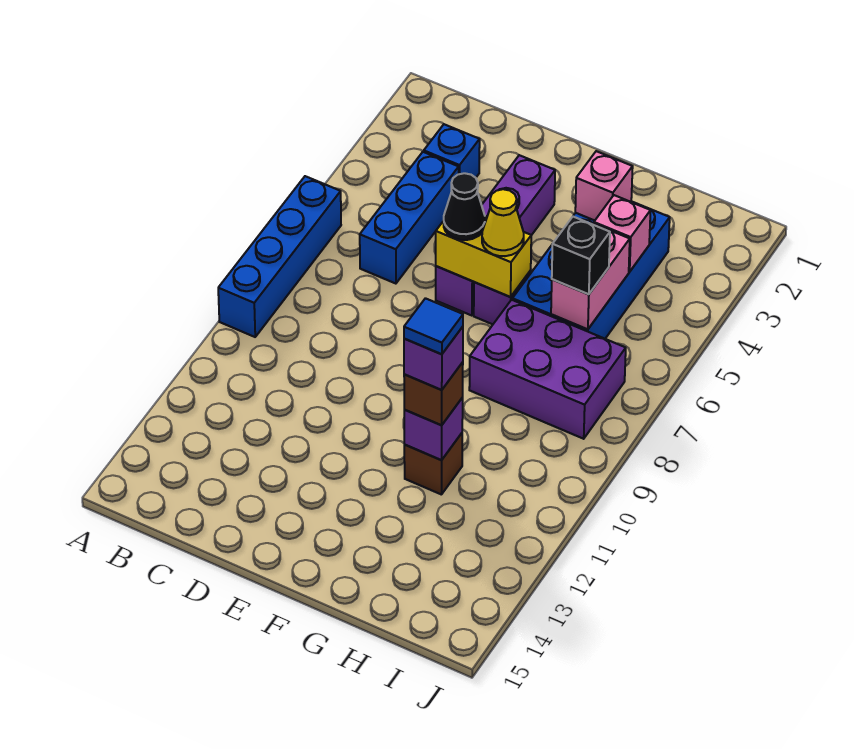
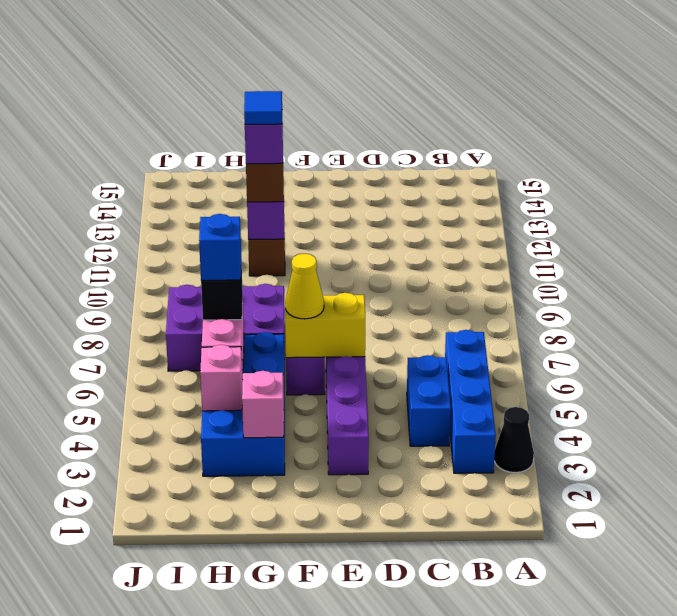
blue brick A6:A9 level 1 -> blue brick B3:B6 level 1
blue brick C3 level 1 -> blue brick H6 level 4
blue brick C4:C6 level 1 -> blue brick C4:C5 level 1
black cone E6 level 3 -> black cone A3 level 1

